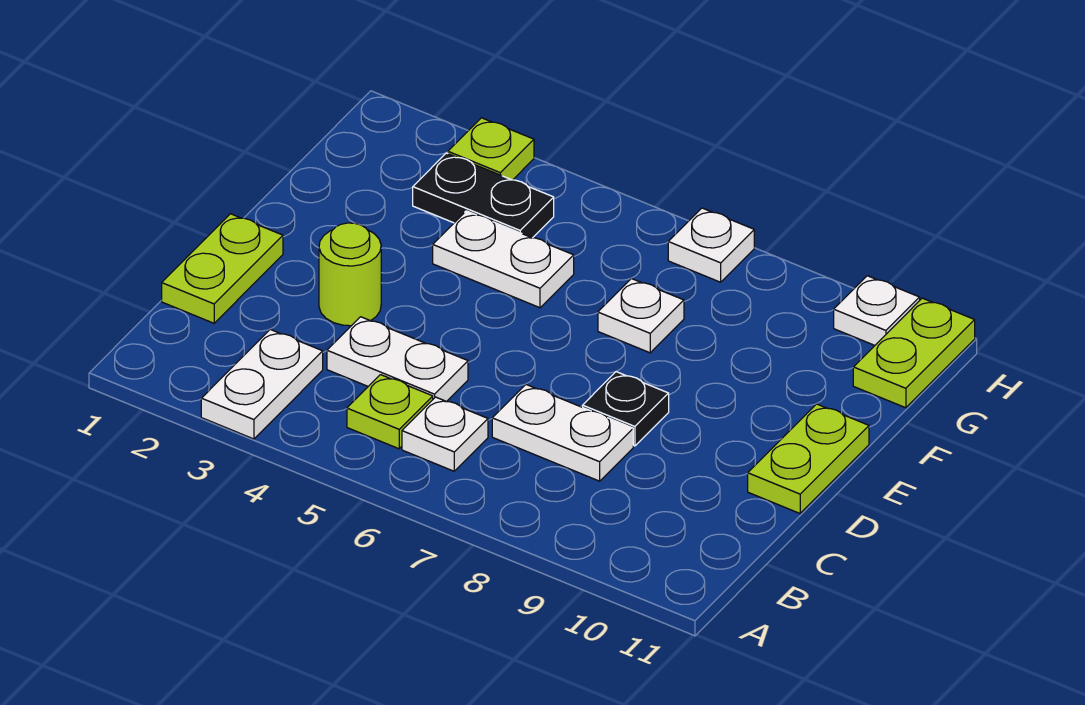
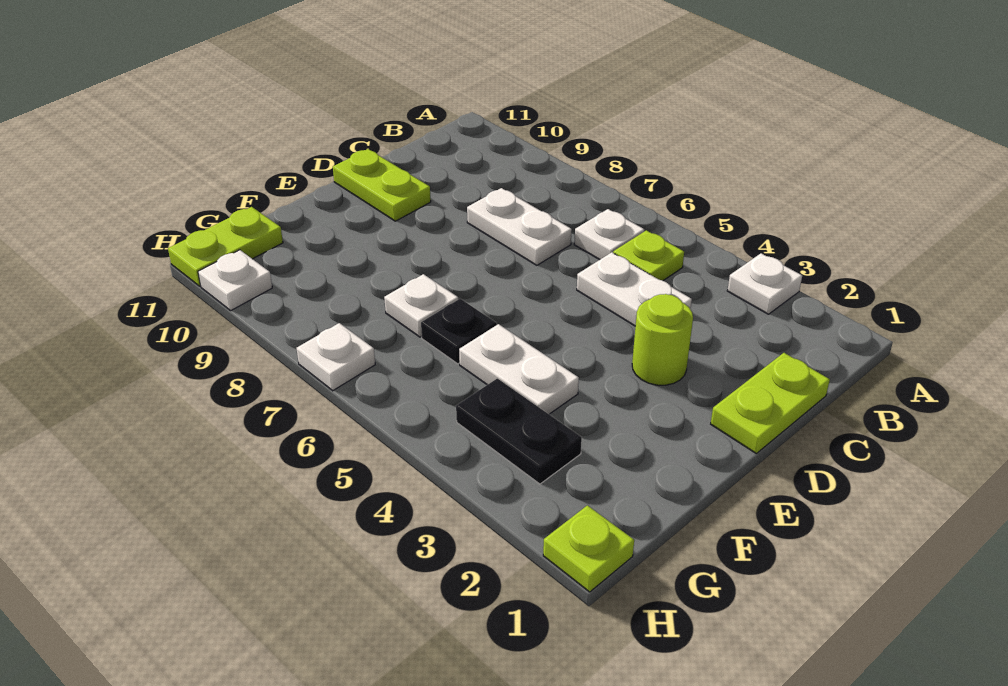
white plate A3:B3 level 1 -> white plate A3 level 1
black plate D8 level 1 -> black plate F6 level 1
lime plate D11:E11 level 1 -> lime plate D10:D11 level 1
lime plate H3 level 1 -> lime plate H1 level 1

